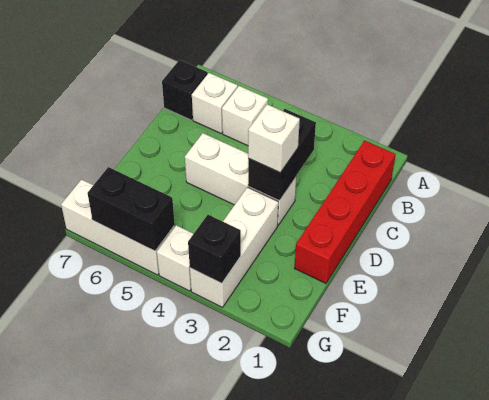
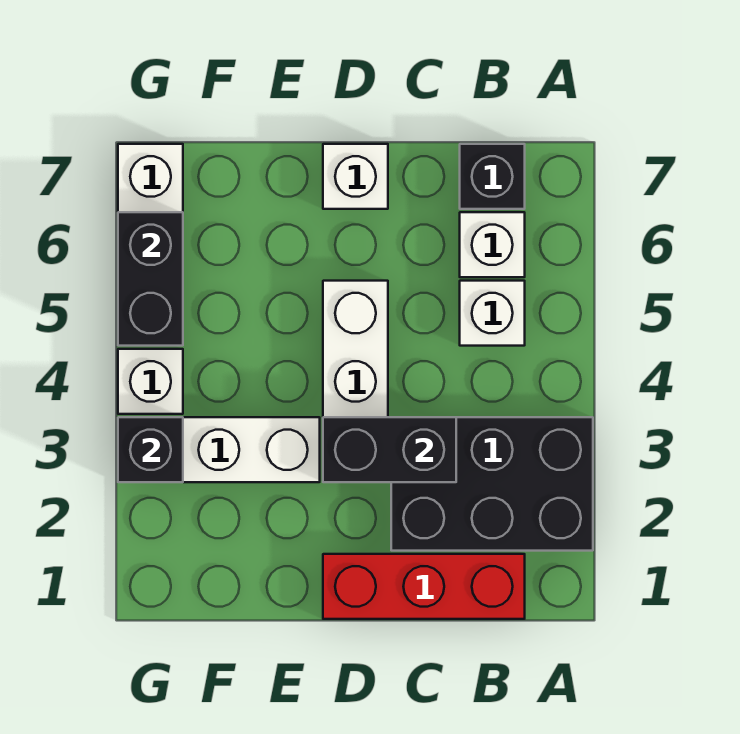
none -> black brick A2:C3 level 1
red brick B1:E1 level 1 -> red brick B1:D1 level 1
white brick D3 level 3 -> white brick D7 level 1

